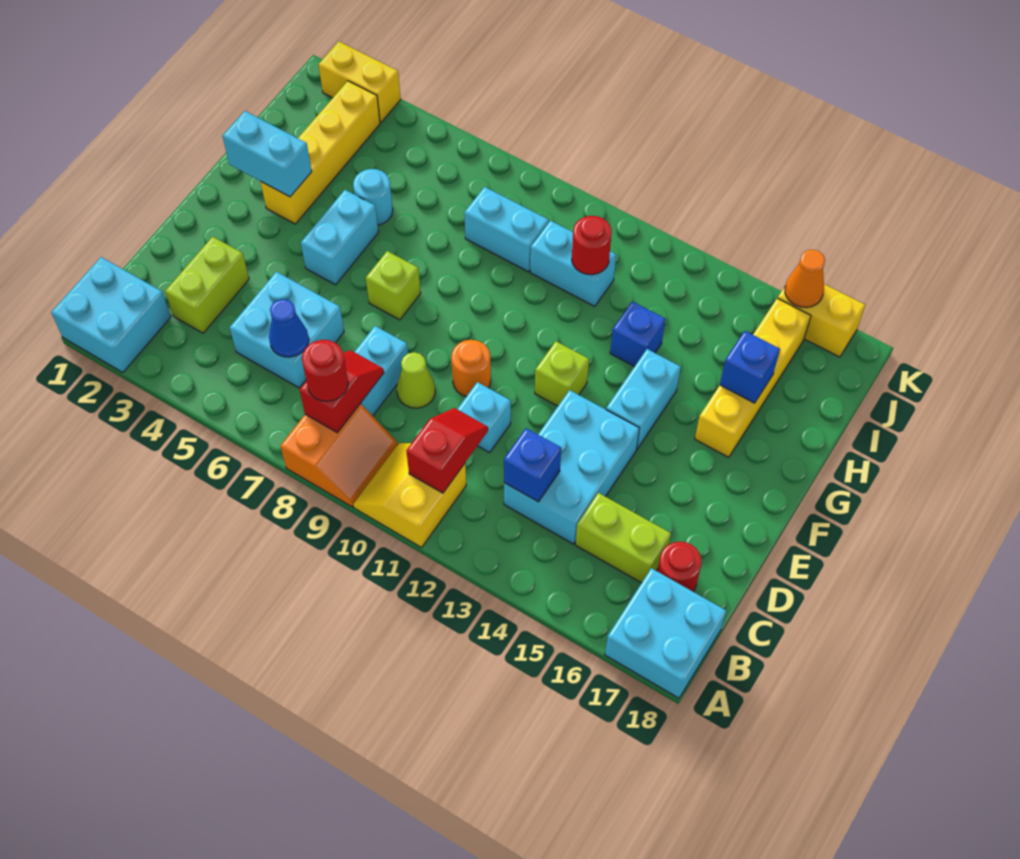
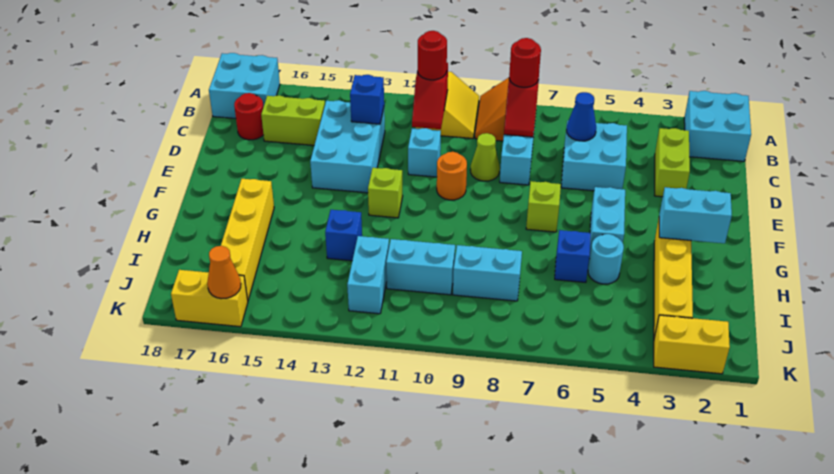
cyan brick F14:G14 level 1 -> cyan brick I12:J12 level 1
blue brick H16 level 2 -> blue brick H6 level 1
red round brick I11 level 2 -> red round brick B11 level 3

